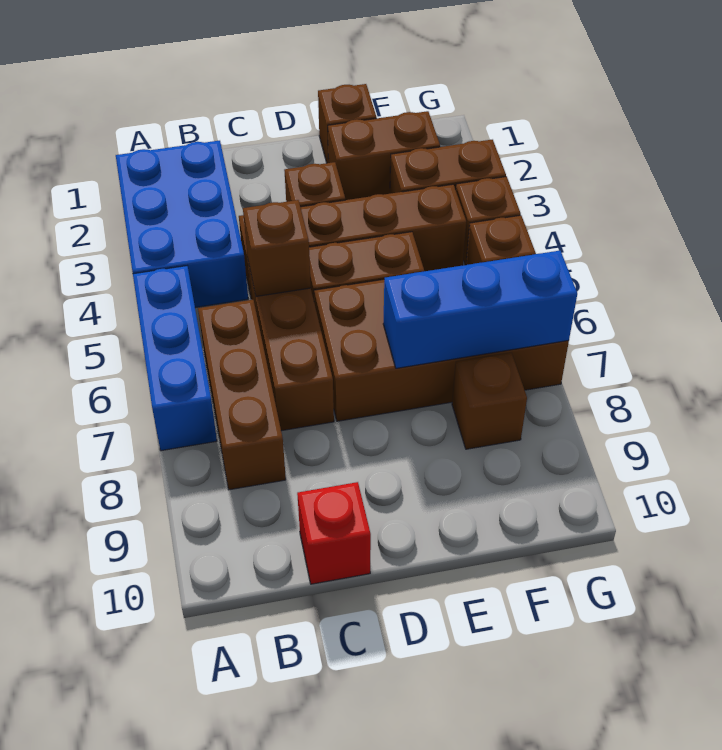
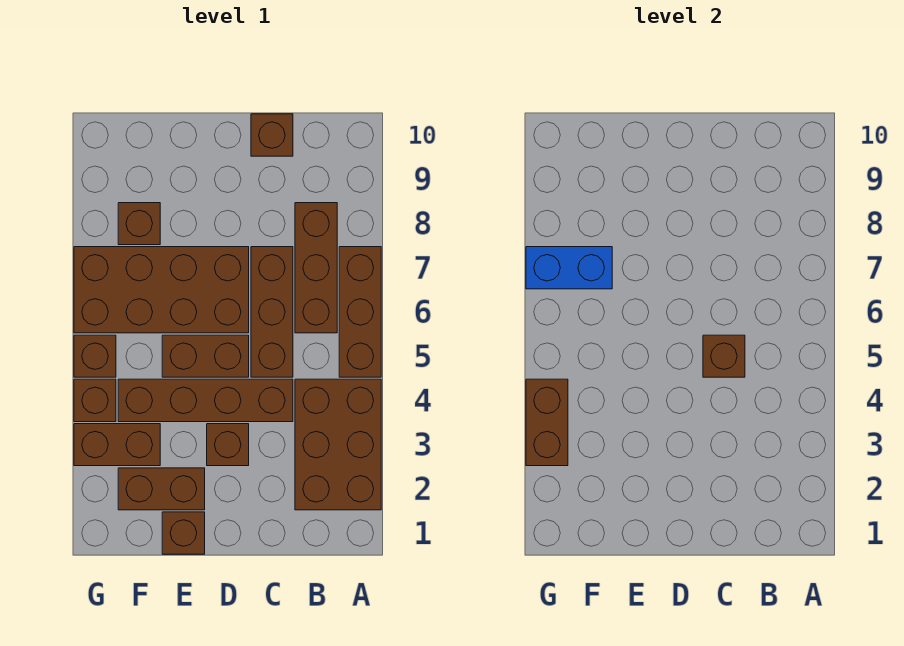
blue brick A2:B4 level 1 -> brown brick A2:B4 level 1
blue brick A5:A7 level 1 -> brown brick A5:A7 level 1
red brick C10 level 1 -> brown brick C10 level 1
blue brick E7:G7 level 2 -> blue brick F7:G7 level 2
none -> brown brick G3:G4 level 2

